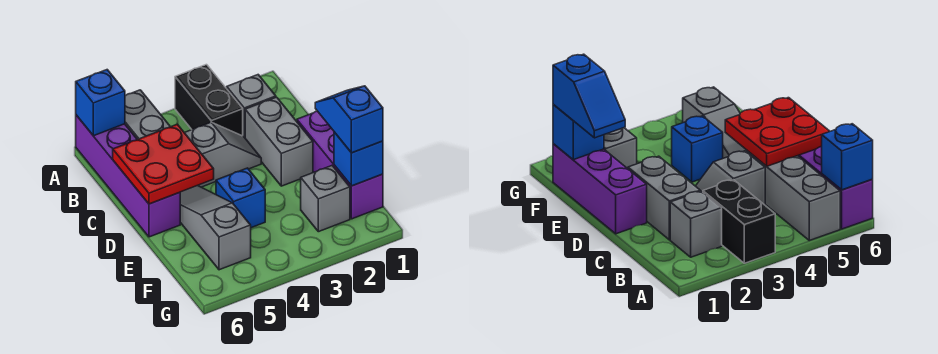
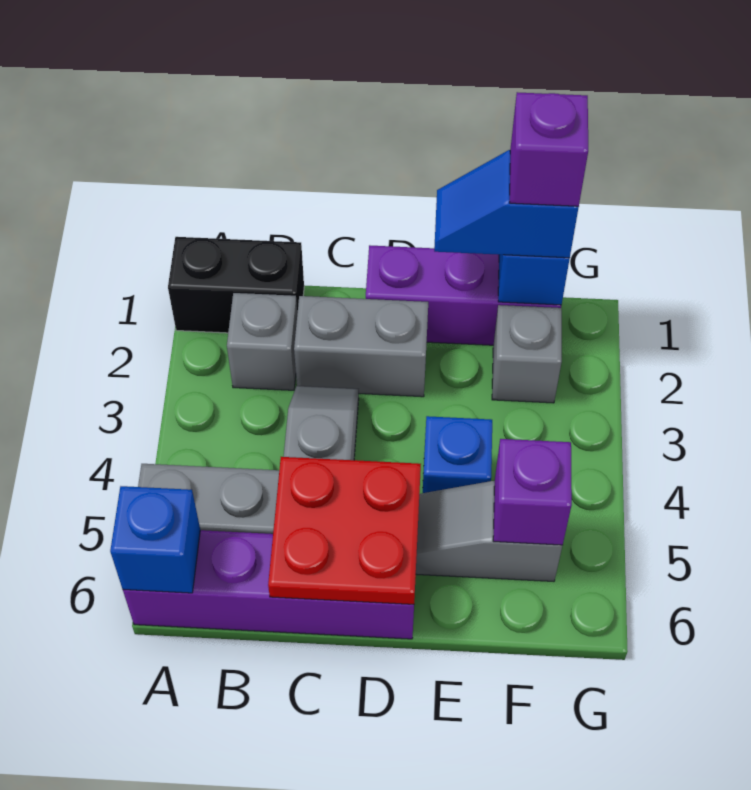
black brick A3:B3 level 1 -> black brick A1:B1 level 1
none -> purple brick F1 level 4
none -> purple brick F5 level 2

